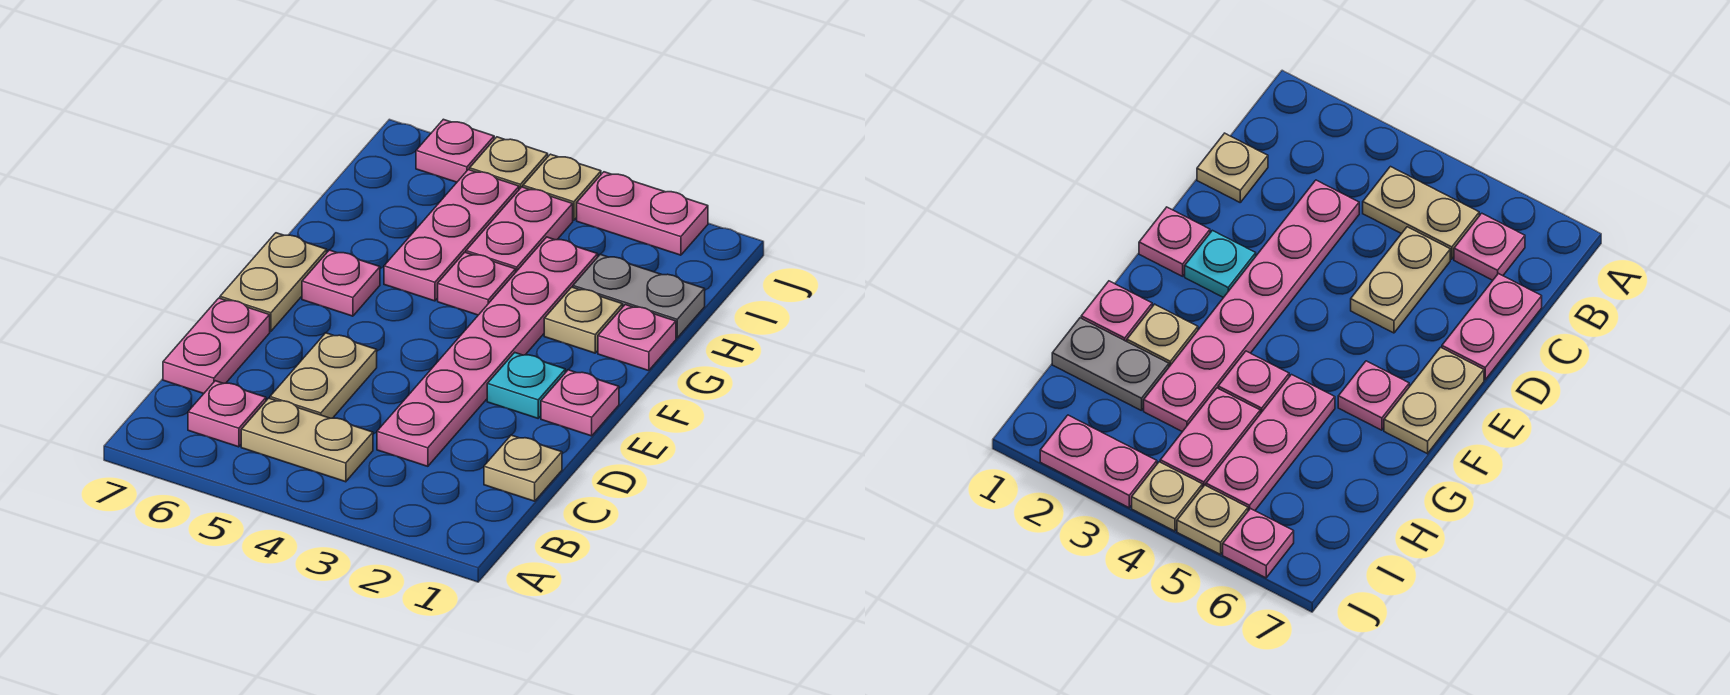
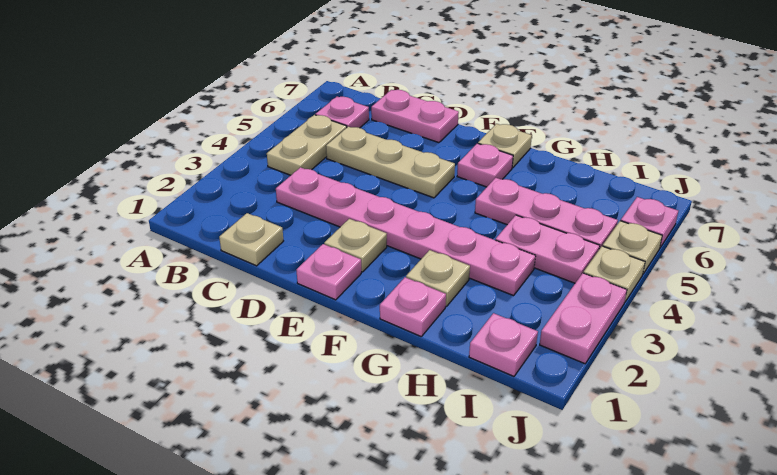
tan plate C5:D5 level 1 -> tan plate C5:E5 level 1
cyan plate E2 level 1 -> tan plate E2 level 1
tan plate E7:F7 level 1 -> tan plate F7 level 1
pink plate G4 level 1 -> pink plate I1 level 1
grey plate H1:H2 level 1 -> none

